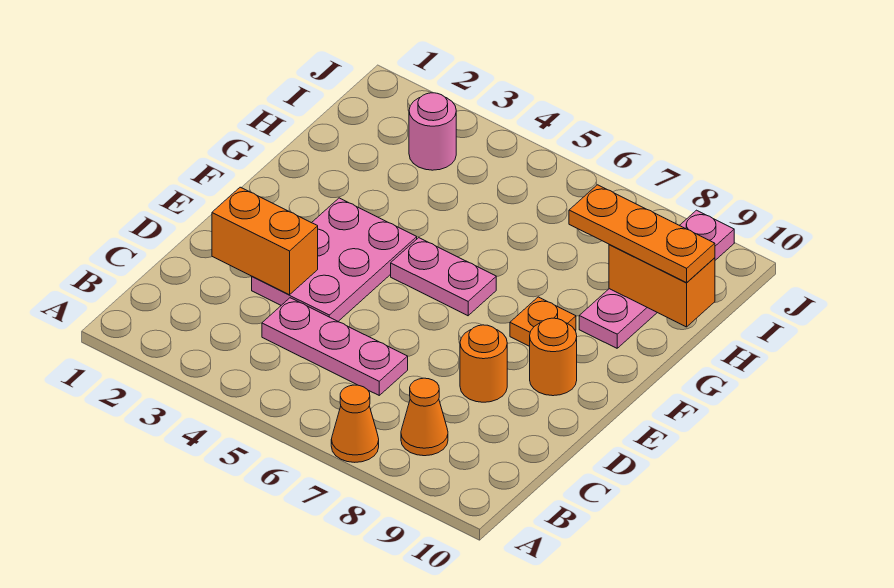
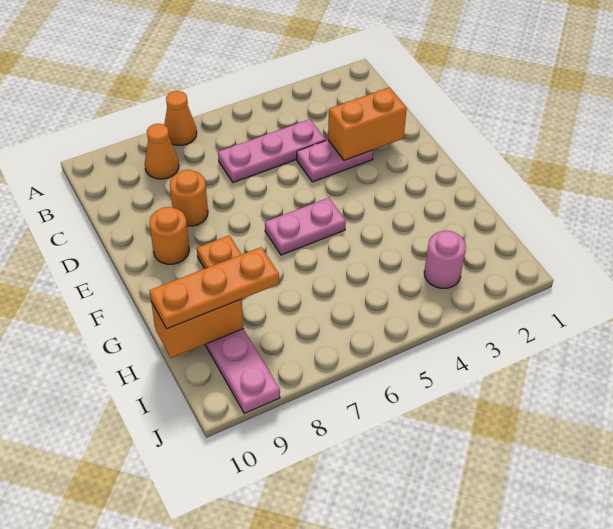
pink plate D3:F4 level 1 -> pink plate D3:D4 level 1

